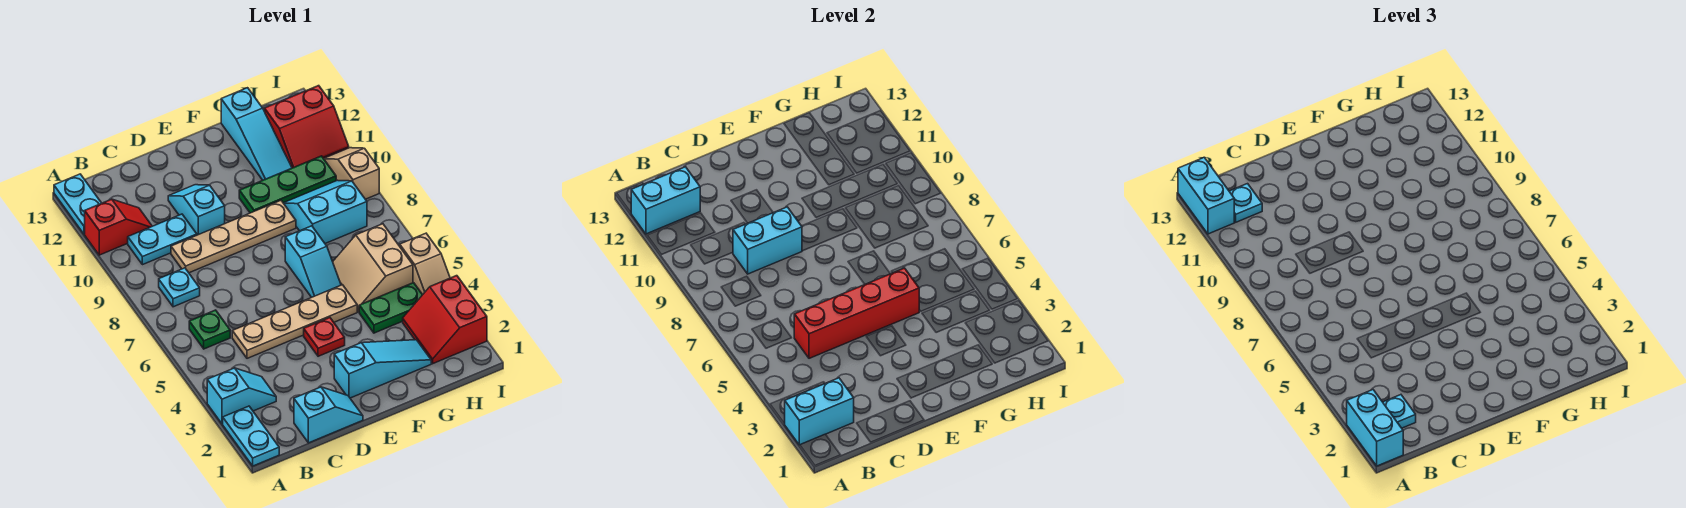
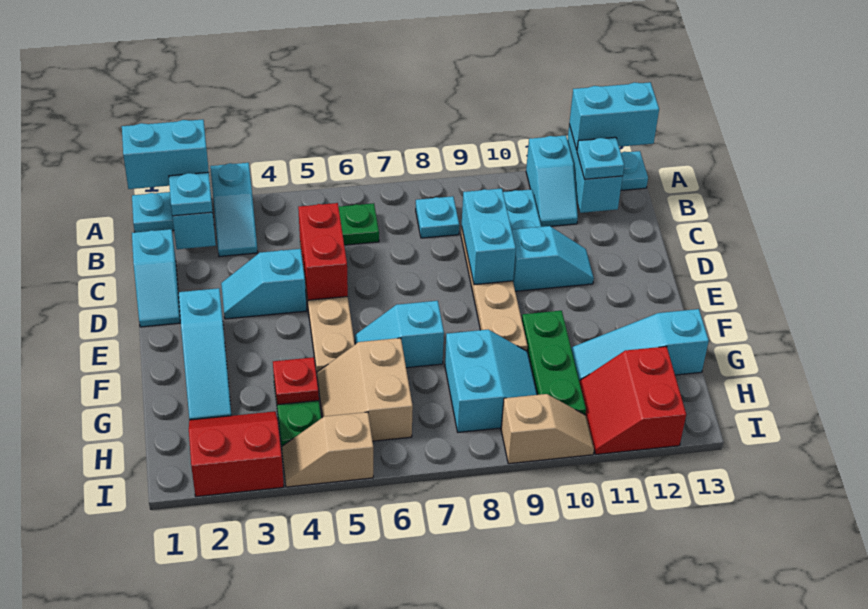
red slope A11:B11 level 1 top A -> cyan slope A11:B11 level 1 top A
red brick C5:F5 level 2 -> red brick C5:D5 level 2
none -> cyan slope D3:D4 level 1 top 4
red plate E4 level 1 -> red plate G4 level 2
tan slope G5:H6 level 1 top H -> tan slope G5:H6 level 1 top 6

